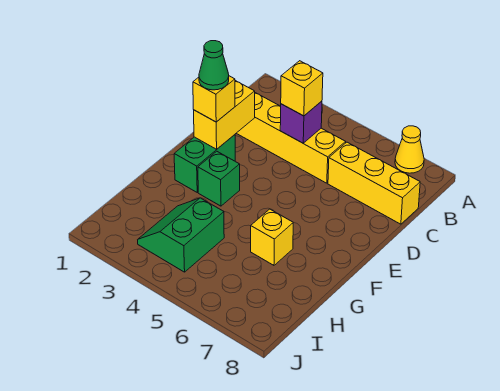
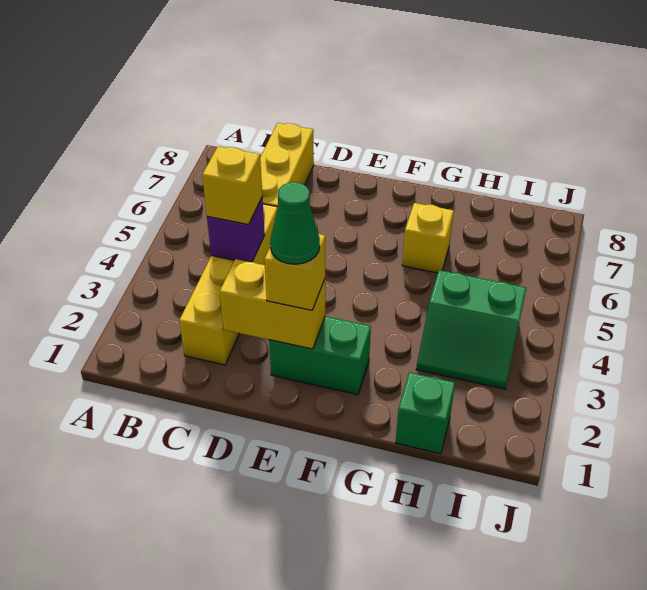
yellow cone A7 level 1 -> none
green brick F3 level 1 -> green brick H1 level 1

